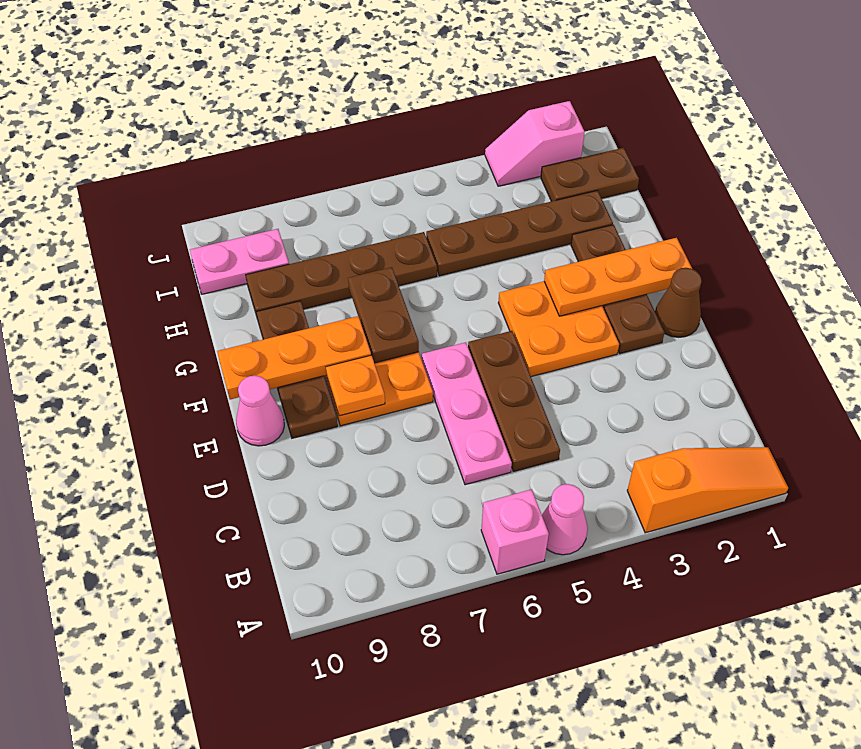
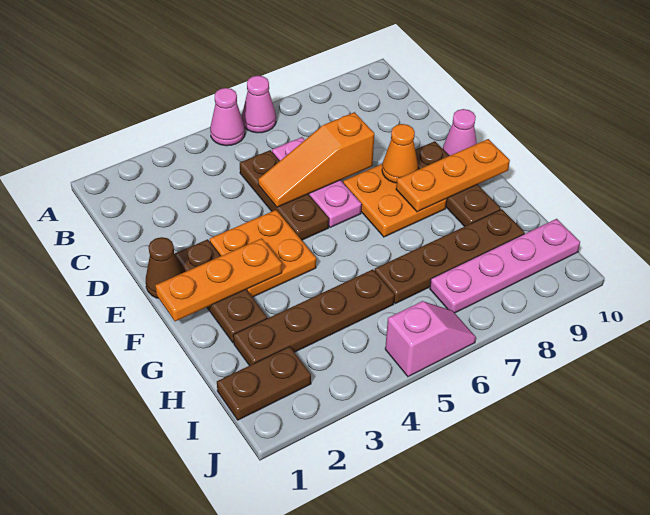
orange slope A1:A3 level 1 top 3 -> orange slope D5:D7 level 2 top 7
pink brick A6 level 1 -> pink cone A6 level 1
orange plate E8 level 2 -> orange cone E8 level 2
brown plate F7:G7 level 2 -> none
pink plate I9:I10 level 1 -> pink plate I7:I10 level 1
pink slope J2:J3 level 1 top 2 -> pink slope J5:J6 level 1 top 5

